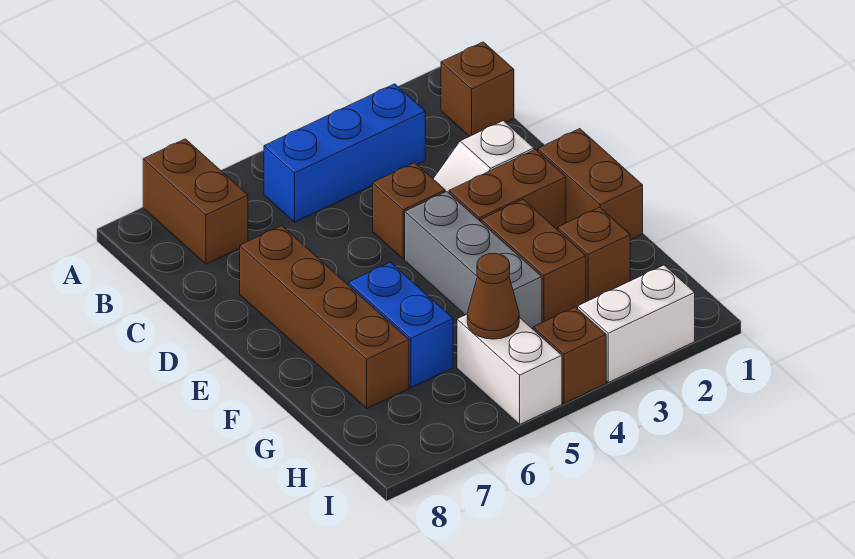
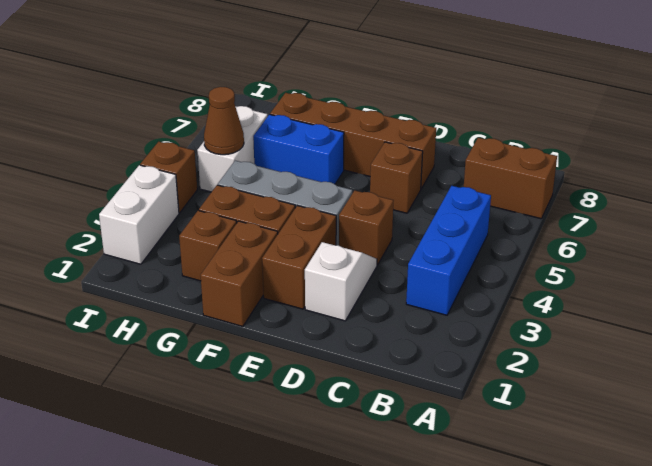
brown brick B1 level 1 -> brown brick D6 level 1
brown brick E1:F1 level 1 -> brown brick F1:F2 level 1
white brick H5:I5 level 1 -> white brick H5:H6 level 1

